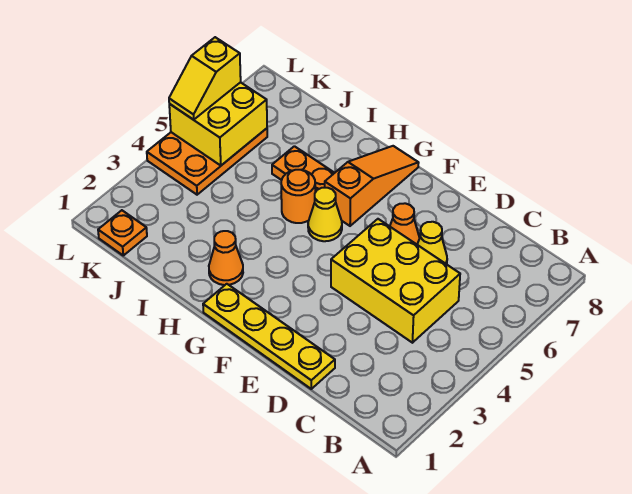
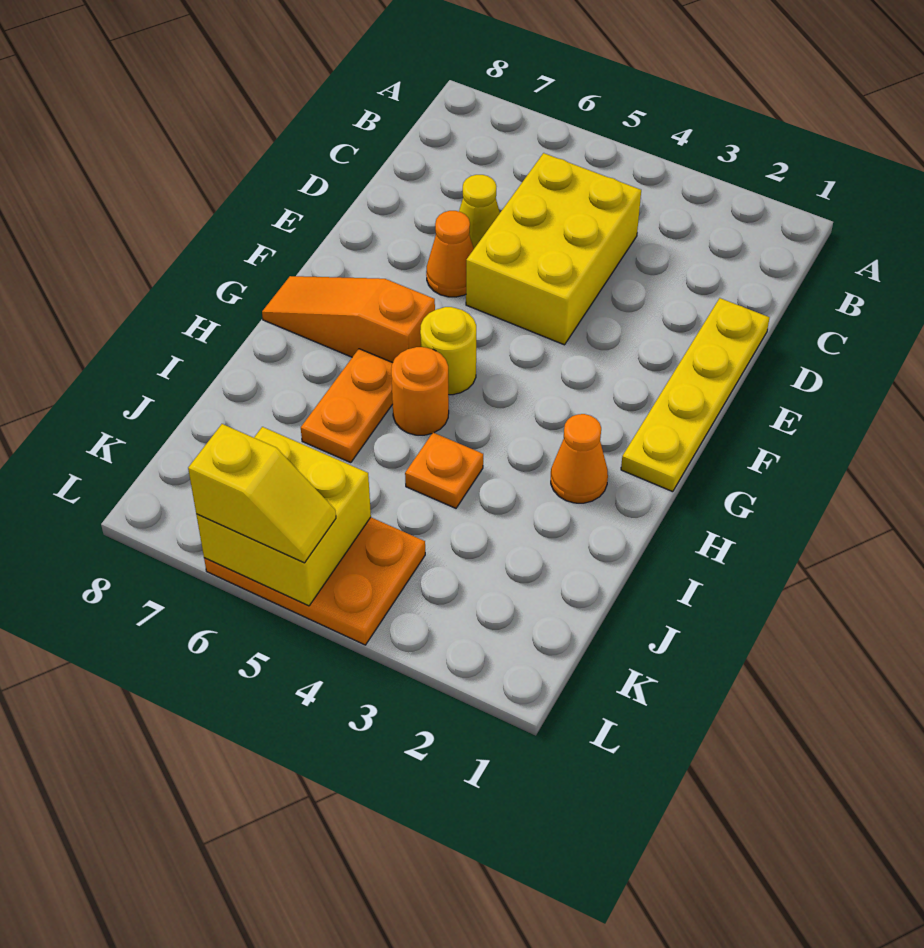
yellow cone G5 level 1 -> yellow round brick G5 level 1
orange plate K1 level 1 -> orange plate I4 level 1

